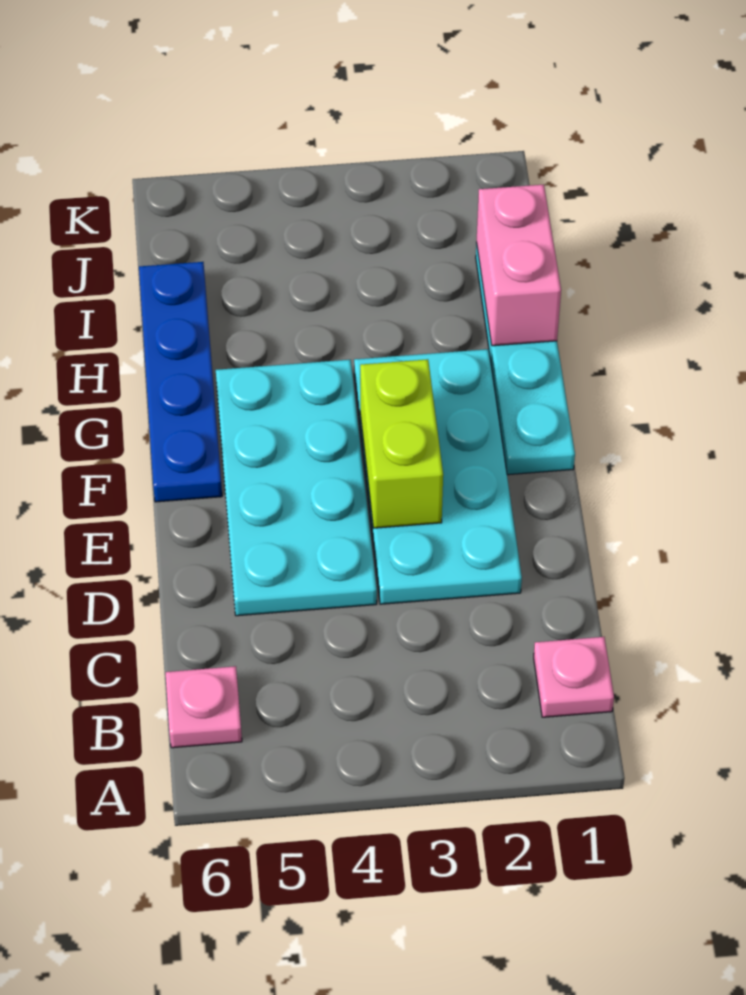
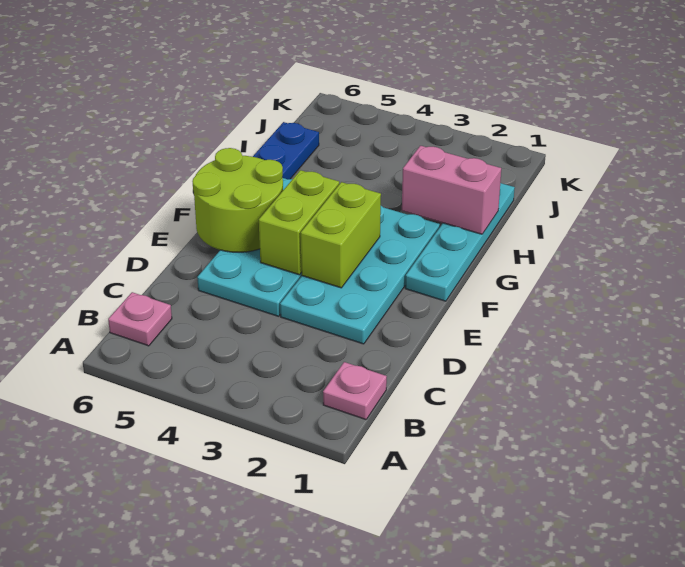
none -> lime brick E4:F4 level 2
none -> lime round brick E5:F6 level 2
pink brick H1:I1 level 2 -> pink brick H1:H2 level 2

